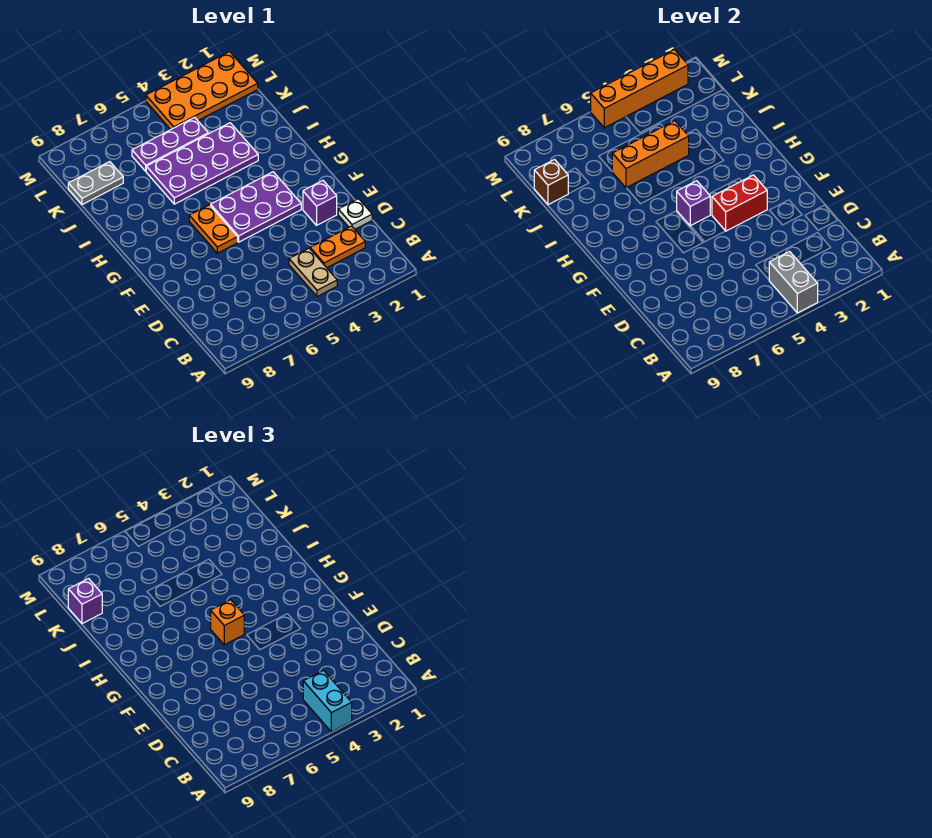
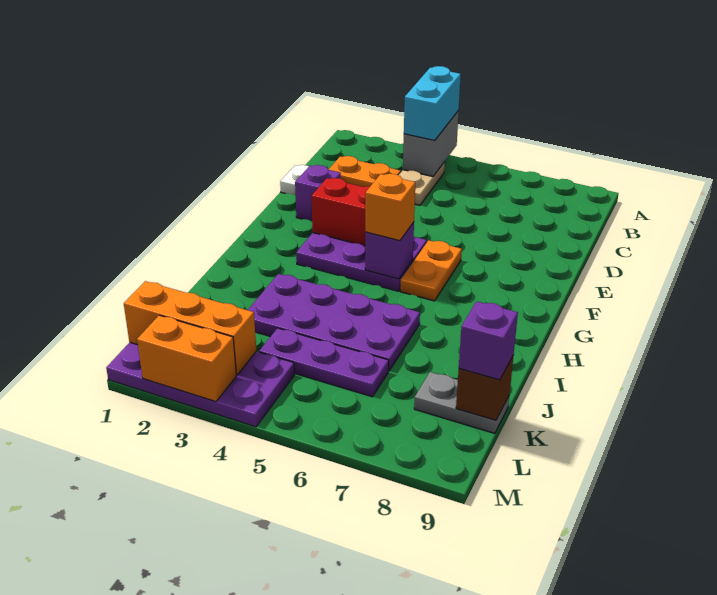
orange brick J4:J6 level 2 -> orange brick L1:L3 level 2
orange plate L1:M4 level 1 -> purple plate L1:M4 level 1
orange brick M2:M5 level 2 -> orange brick M2:M3 level 2

